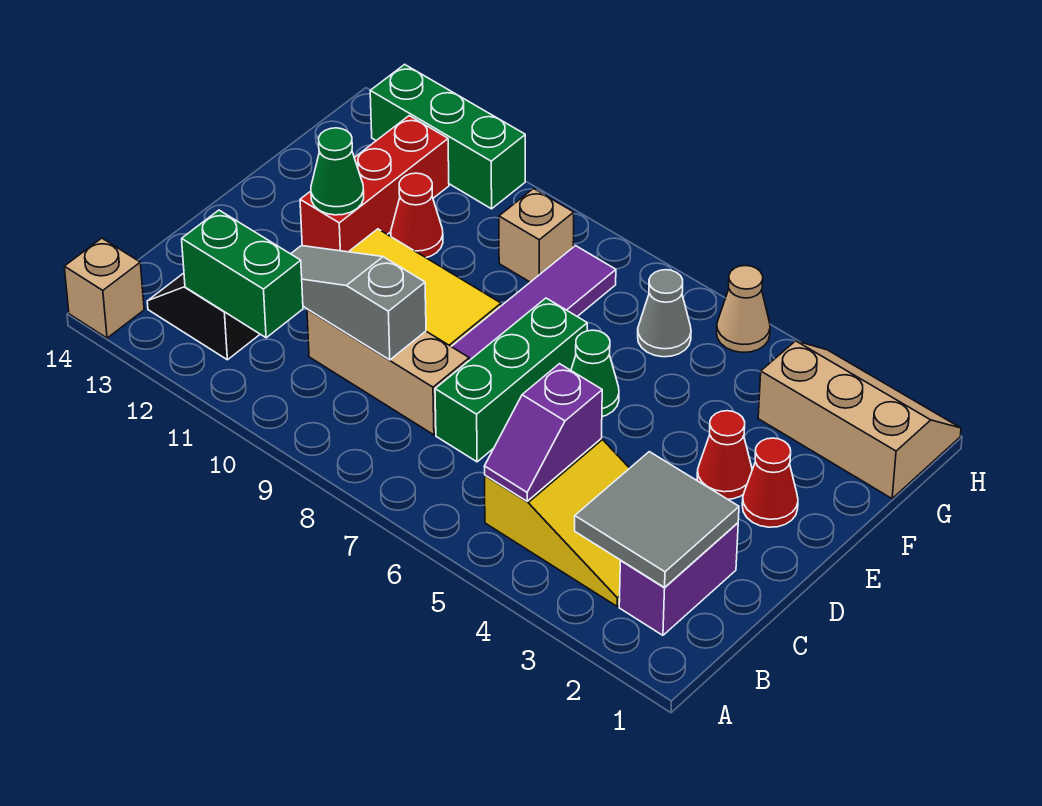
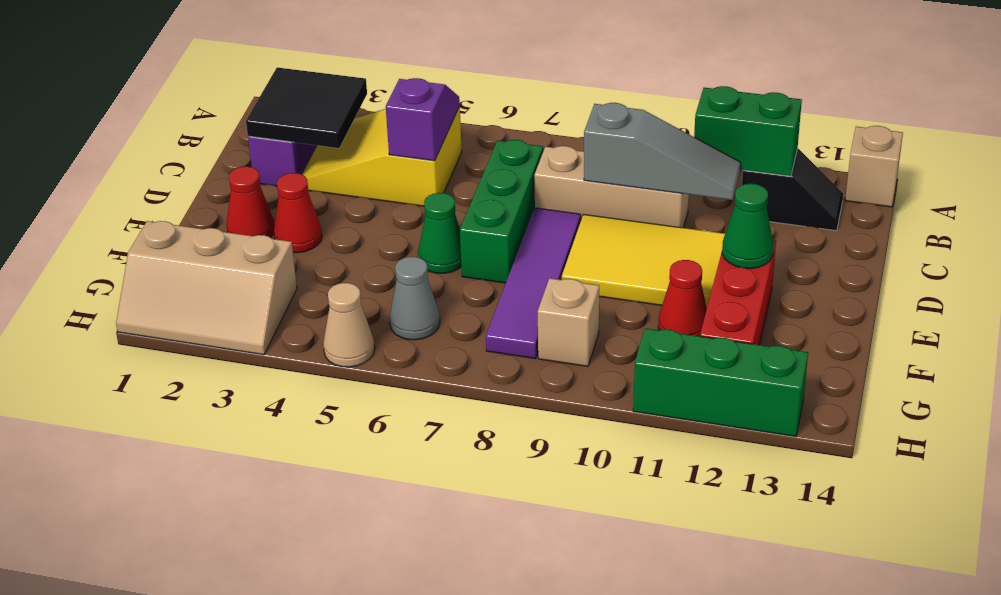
grey tile B2:C3 level 2 -> black tile B2:C3 level 2

